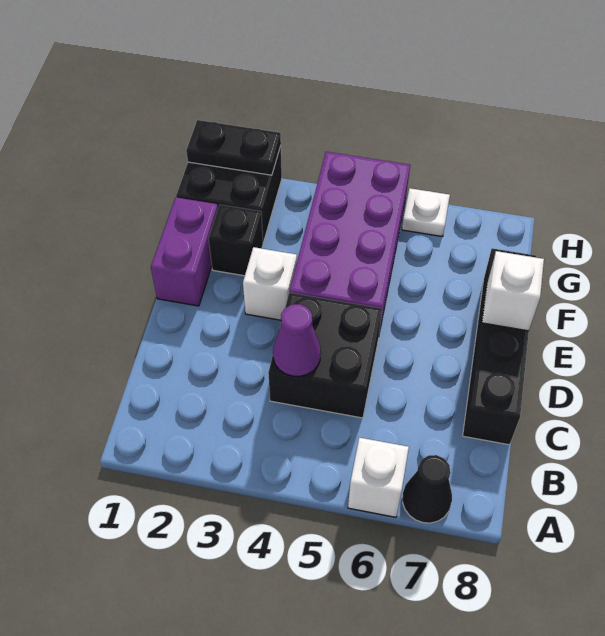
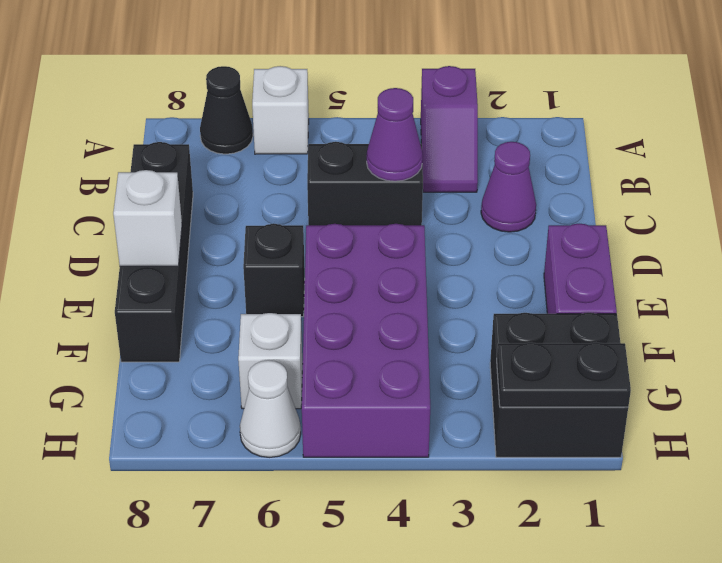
none -> purple slope A3:B3 level 1 top A
none -> purple cone C2 level 1
black brick C4:D5 level 1 -> black brick C4:C5 level 1
white brick E3 level 1 -> white brick G6 level 1
black brick F2 level 1 -> black brick E6 level 1
white plate H6 level 1 -> white cone H6 level 1

